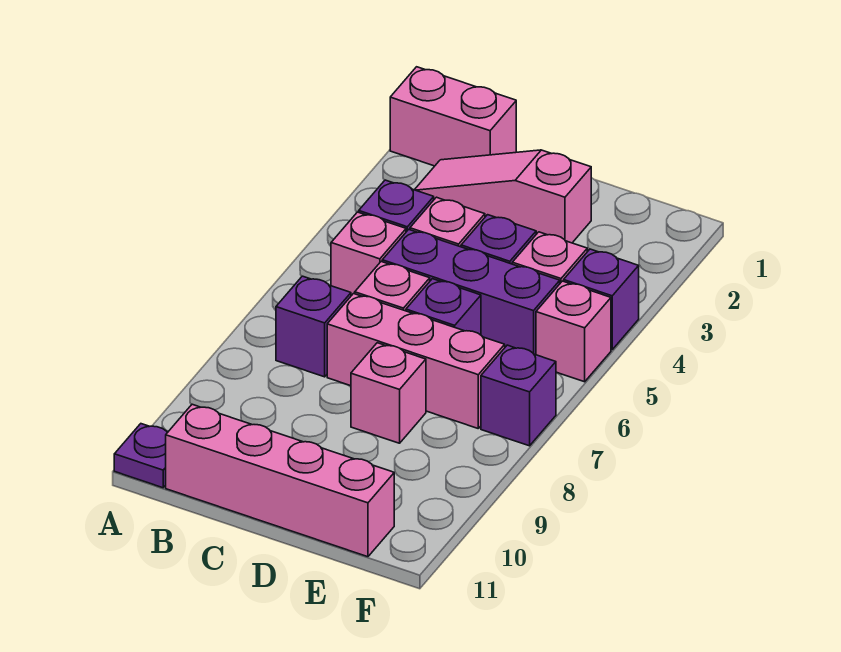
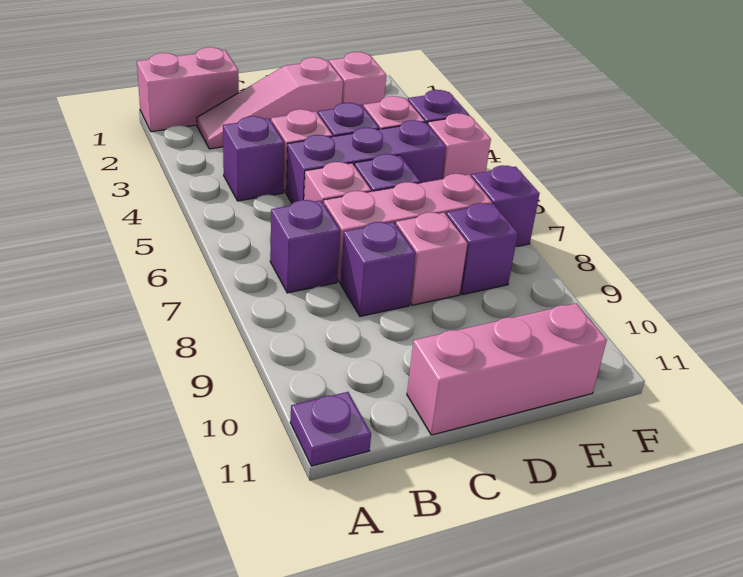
pink brick B5 level 1 -> pink brick E2 level 1
pink brick B11:E11 level 1 -> pink brick C11:E11 level 1
none -> purple brick C8 level 1
none -> purple brick E8 level 1

